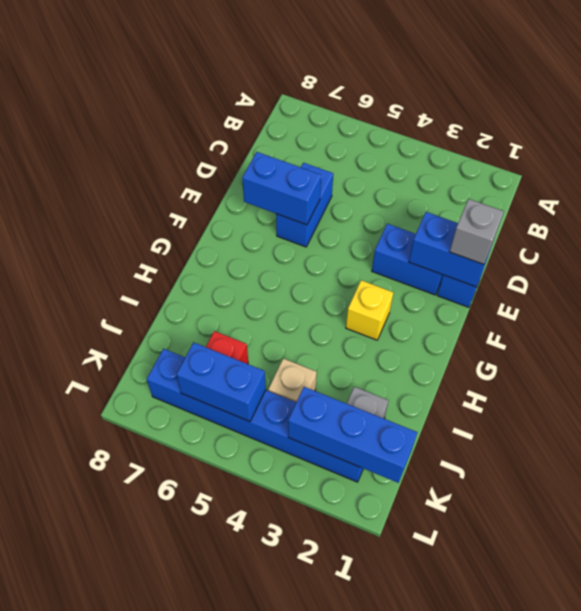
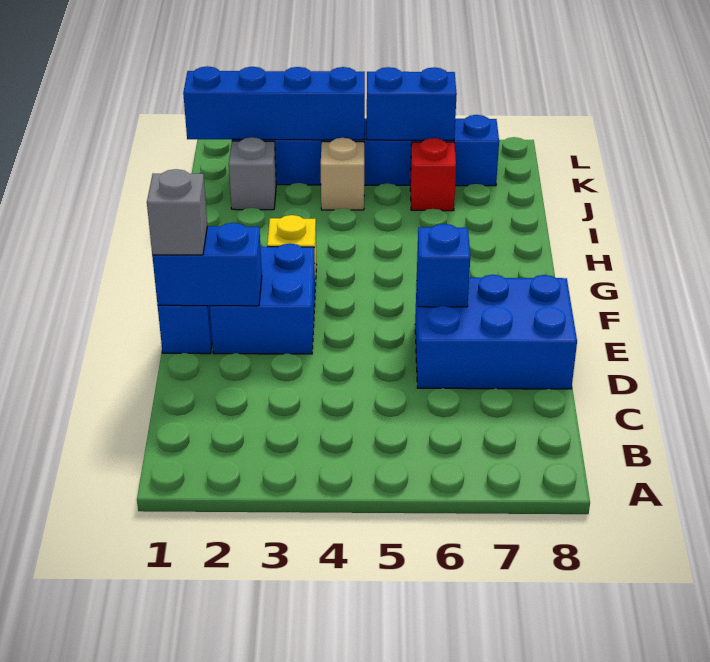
blue brick D6:E6 level 1 -> blue brick D6:E8 level 1
blue brick E2:E3 level 1 -> blue brick E2:F3 level 1
blue brick E6:E7 level 2 -> blue brick E6 level 2
blue brick K1:K3 level 2 -> blue brick K1:K4 level 2

